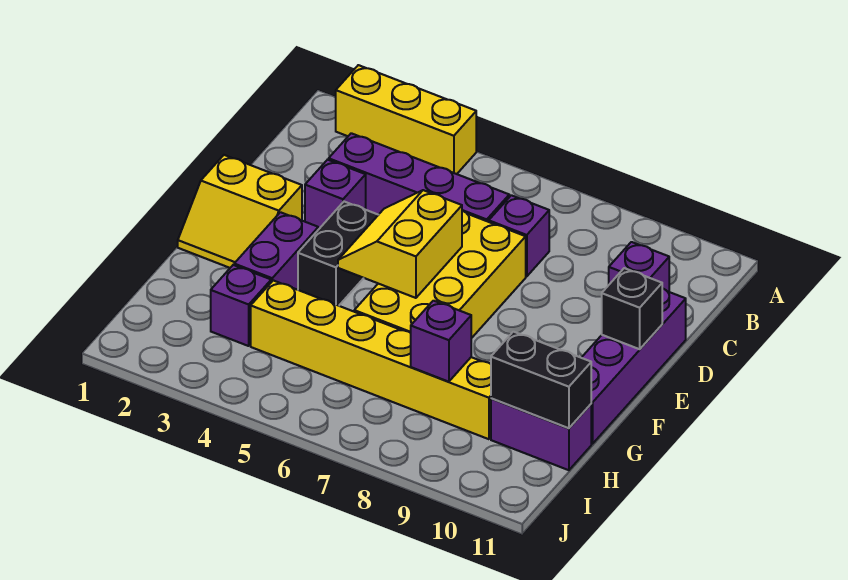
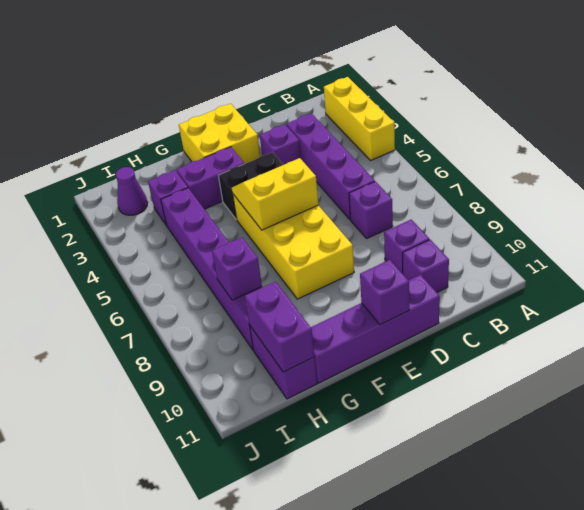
none -> purple brick C9 level 1
yellow brick D6:G7 level 1 -> yellow brick E5:F8 level 1
yellow slope E1:F2 level 1 top E -> yellow brick E1:F2 level 1
black brick E11 level 2 -> purple brick E11 level 2
yellow brick H4:H9 level 1 -> purple brick H4:H9 level 1
black brick H10:H11 level 2 -> purple brick H10:H11 level 2
none -> purple cone I2 level 1

